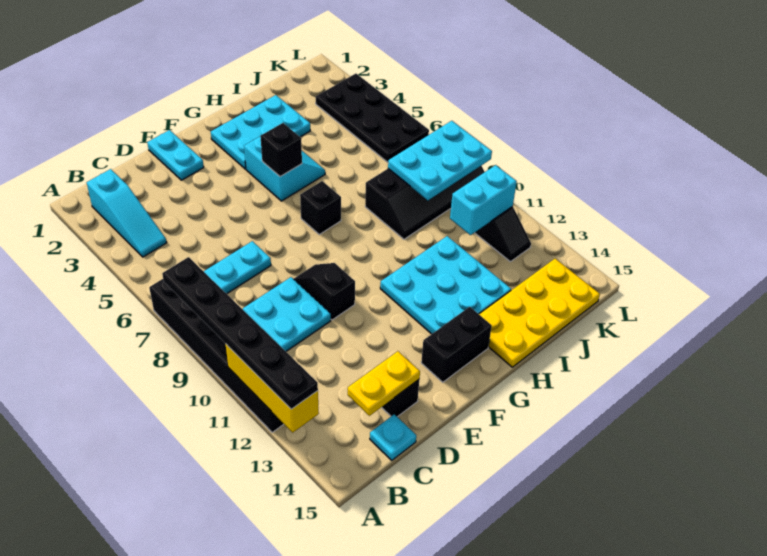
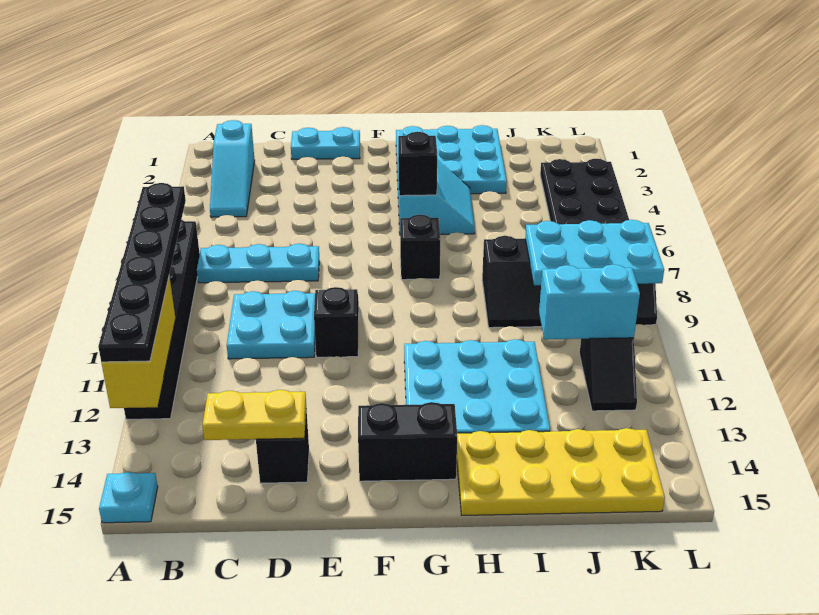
cyan plate C15 level 1 -> cyan plate A15 level 1
cyan plate E1:E2 level 1 -> cyan plate D1:E1 level 1
cyan plate G2:I3 level 1 -> cyan plate G1:I3 level 1

